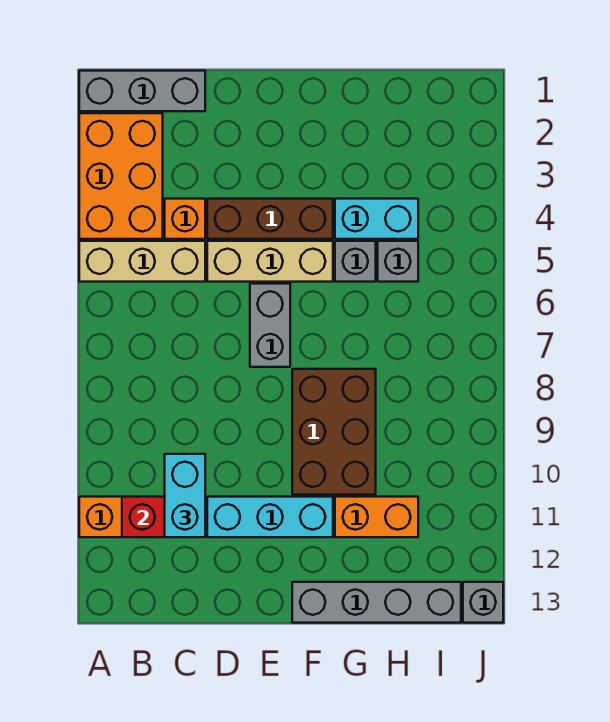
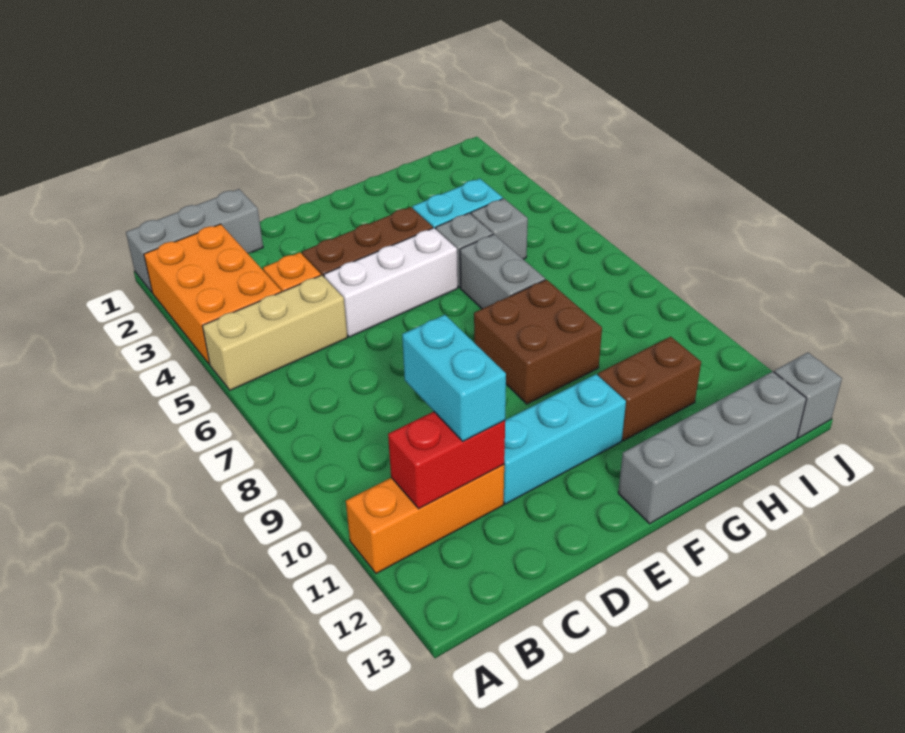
tan brick D5:F5 level 1 -> white brick D5:F5 level 1
grey brick E6:E7 level 1 -> grey brick G6:G7 level 1
brown brick F8:G10 level 1 -> brown brick F8:G9 level 1
orange brick G11:H11 level 1 -> brown brick G11:H11 level 1

